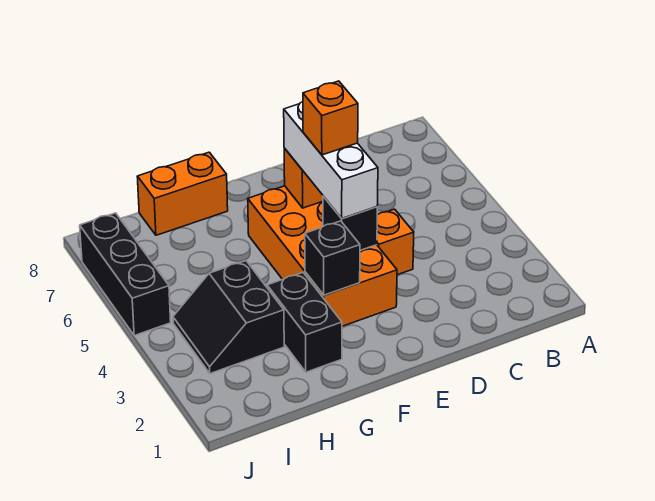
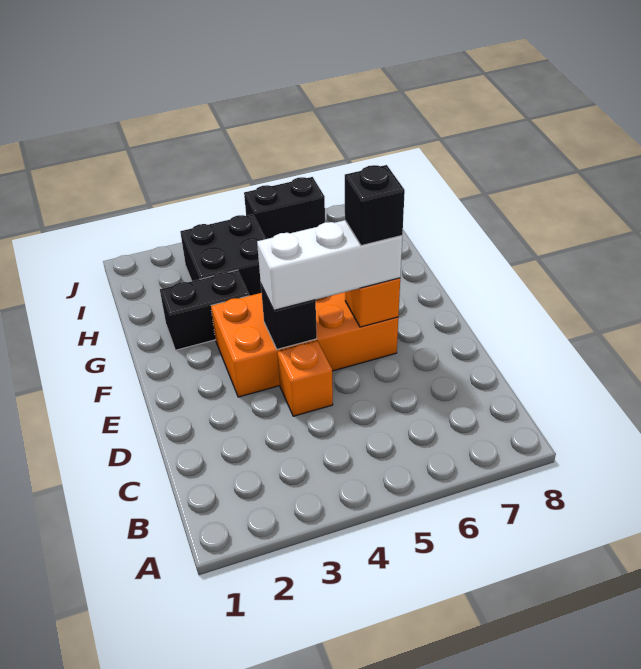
orange brick E5 level 4 -> none
black brick F3 level 2 -> black brick E6 level 4
orange brick G8:H8 level 1 -> none
black slope H3:I4 level 1 top H -> black brick H3:I4 level 1
black brick J5:J7 level 1 -> black brick J5:J6 level 1

